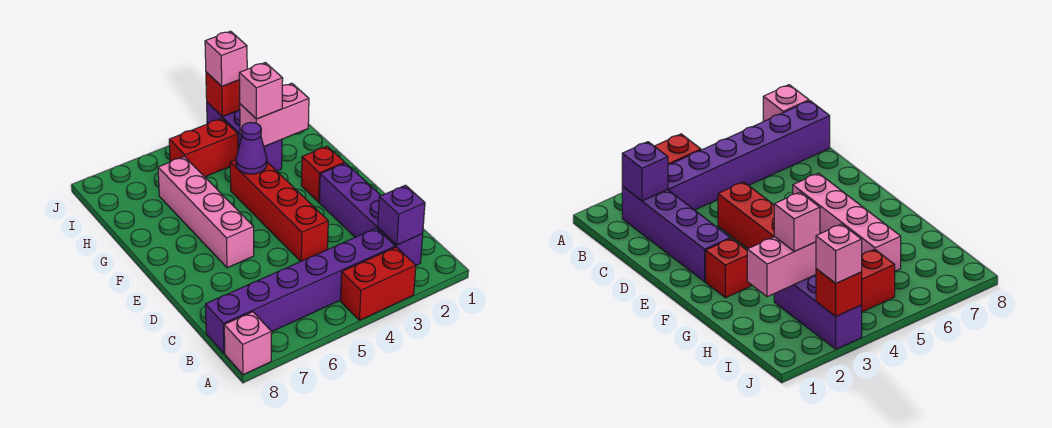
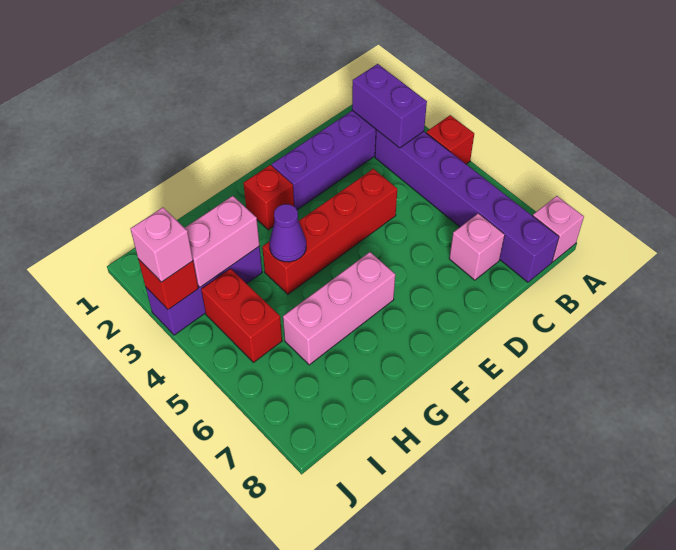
red brick A3:A4 level 1 -> red brick A4 level 1
purple brick B2 level 2 -> purple brick B2:B3 level 2
pink brick E6:H6 level 1 -> pink brick F6:H6 level 1
pink brick H2:H3 level 2 -> pink brick H3:I3 level 2
pink brick H3 level 3 -> pink brick C7 level 1

